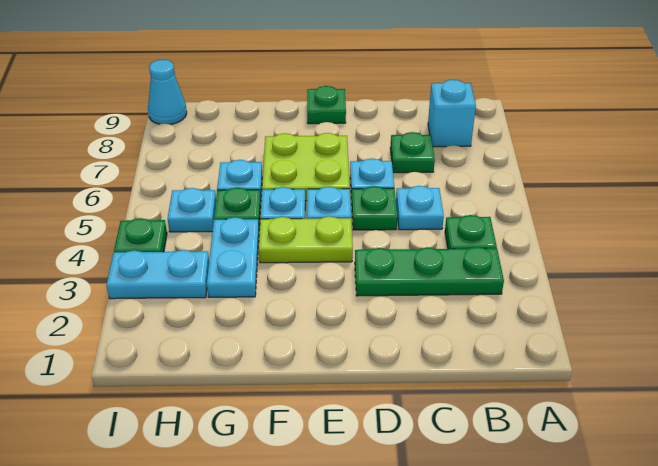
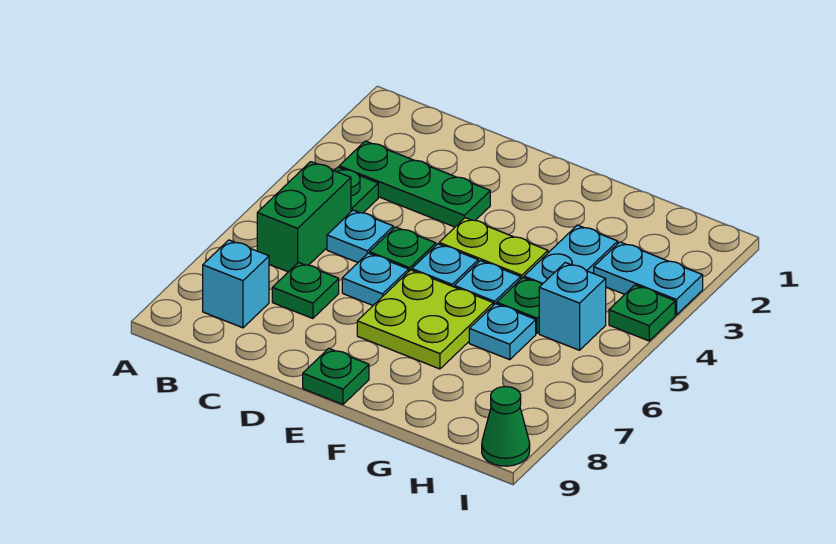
none -> green brick B5:B6 level 1
cyan plate H5 level 1 -> cyan brick H5 level 1
cyan cone I9 level 1 -> green cone I9 level 1

